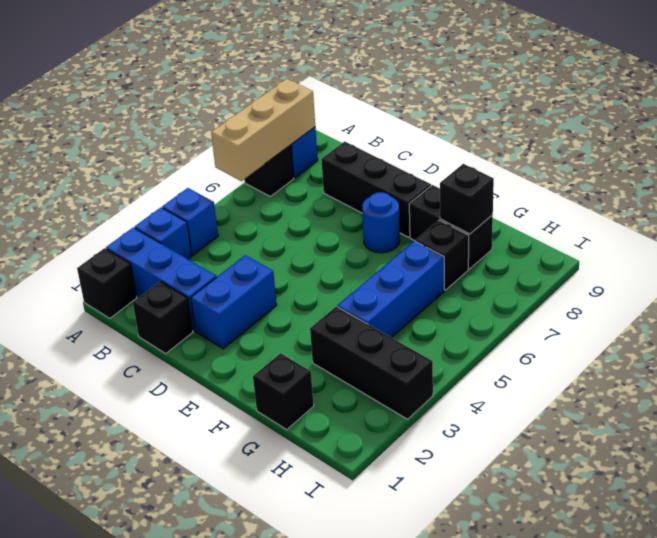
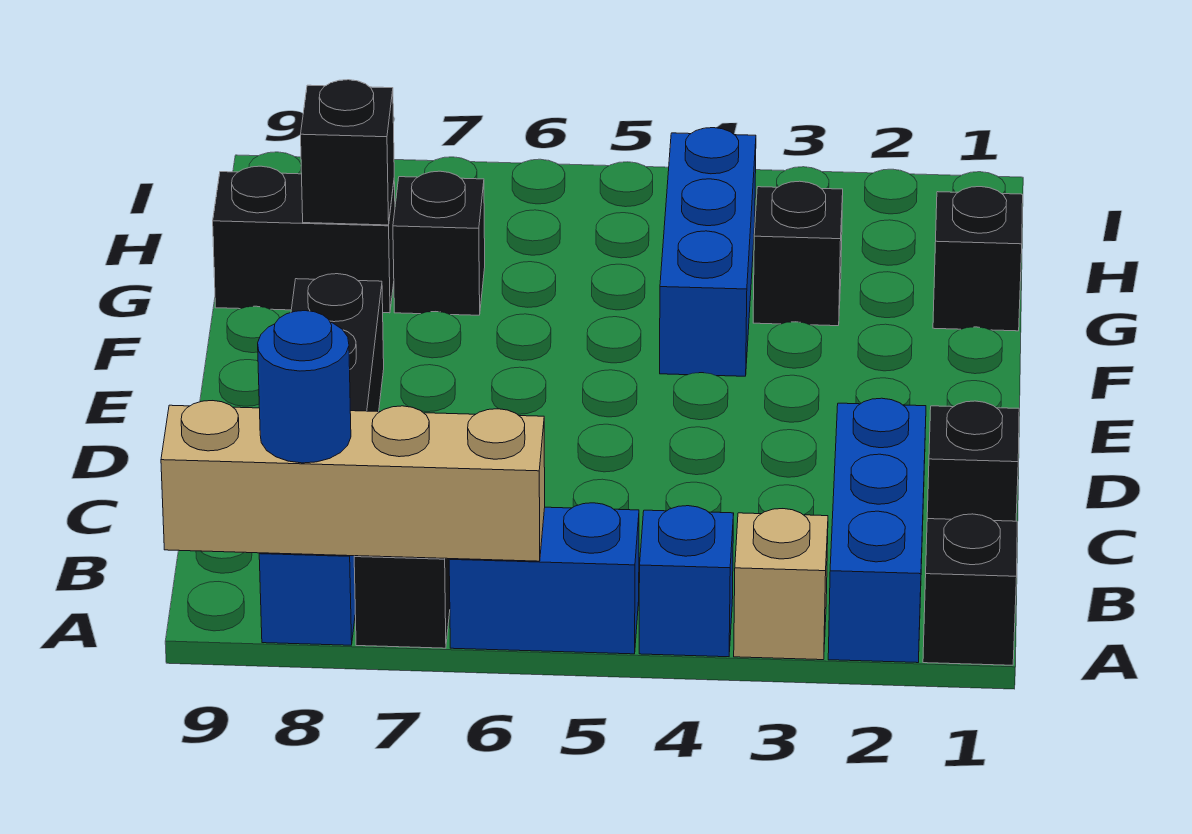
blue brick A3 level 1 -> tan brick A3 level 1
tan brick A6:A8 level 2 -> tan brick A6:A9 level 2
blue brick D2:D3 level 1 -> blue brick A5:A6 level 1
blue round brick E7 level 1 -> blue round brick A8 level 3
black brick F8:G8 level 1 -> black brick G8:G9 level 1
black brick G3:I3 level 1 -> black brick G3 level 1
blue brick G4:G6 level 1 -> blue brick F4:H4 level 1

